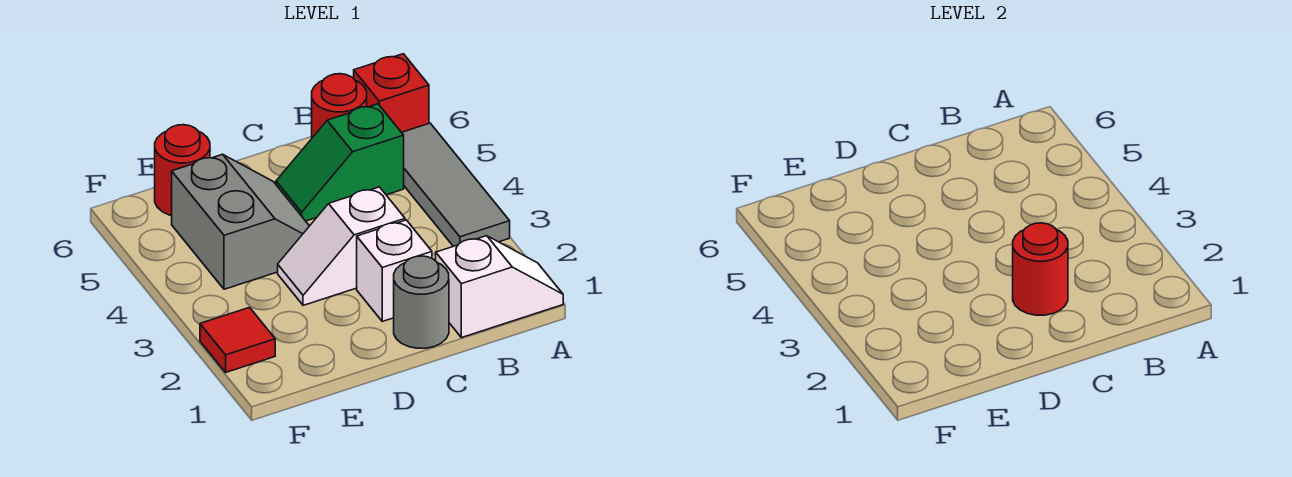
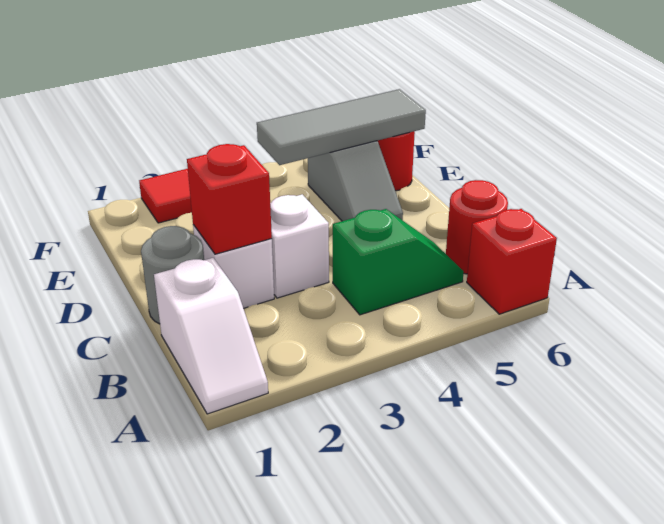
grey tile A3:A5 level 1 -> grey tile E4:E6 level 2
green slope B5:C5 level 1 top B -> green slope B4:B5 level 1 top 4
red round brick C2 level 2 -> red brick C2 level 2
grey slope D4:E5 level 1 top E -> grey slope D5:E5 level 1 top E

